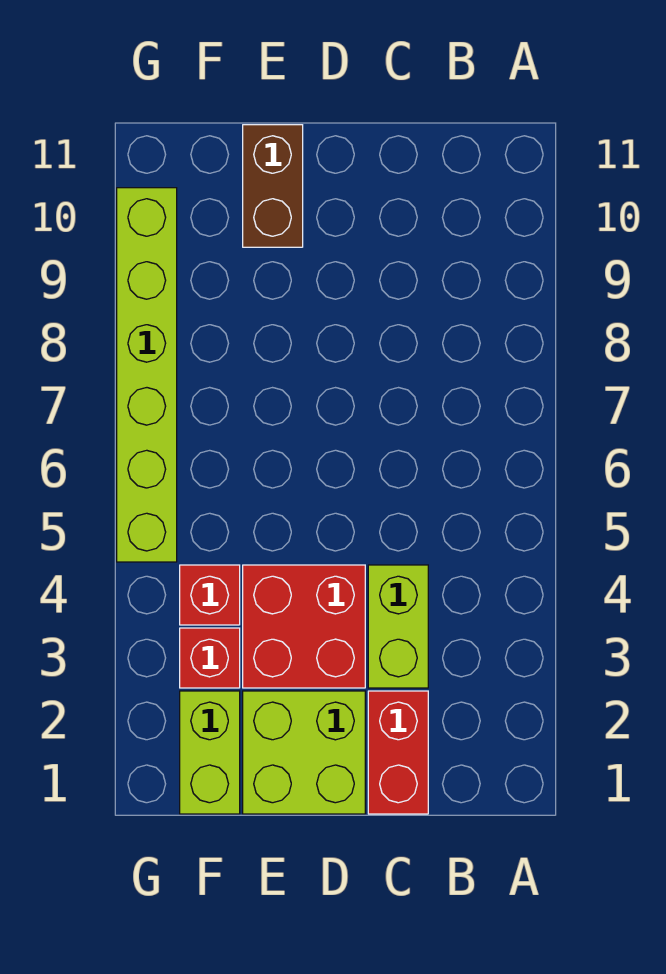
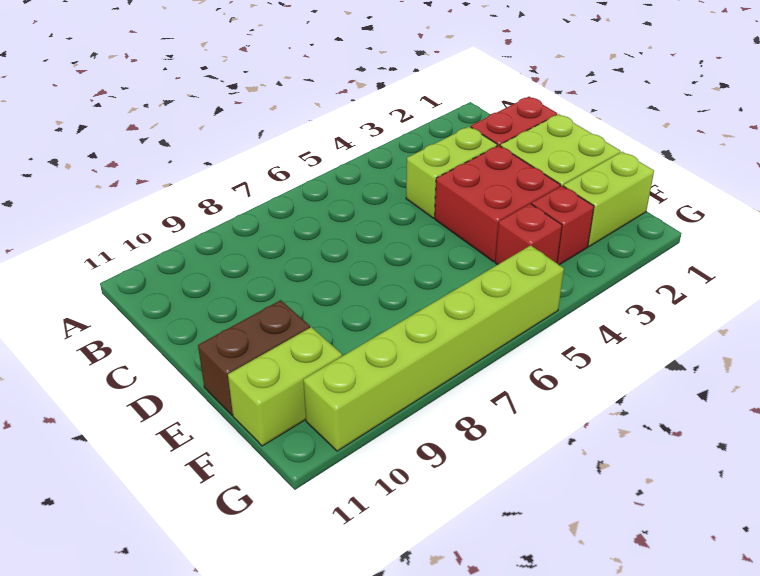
none -> lime brick F10:F11 level 1

